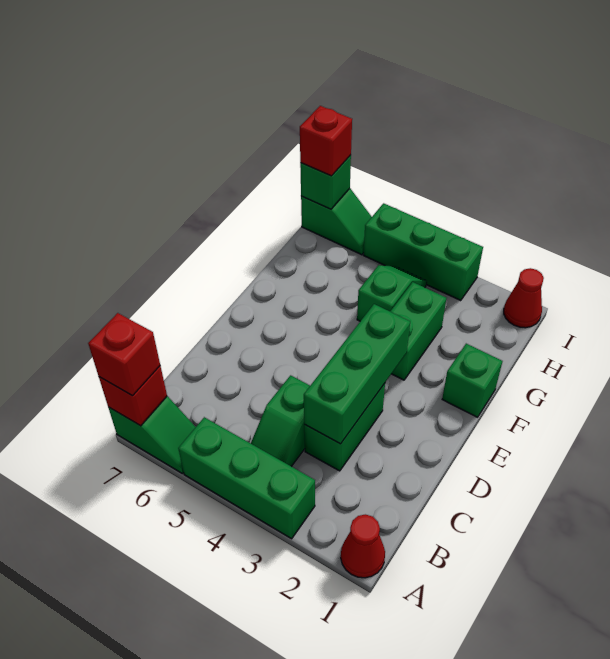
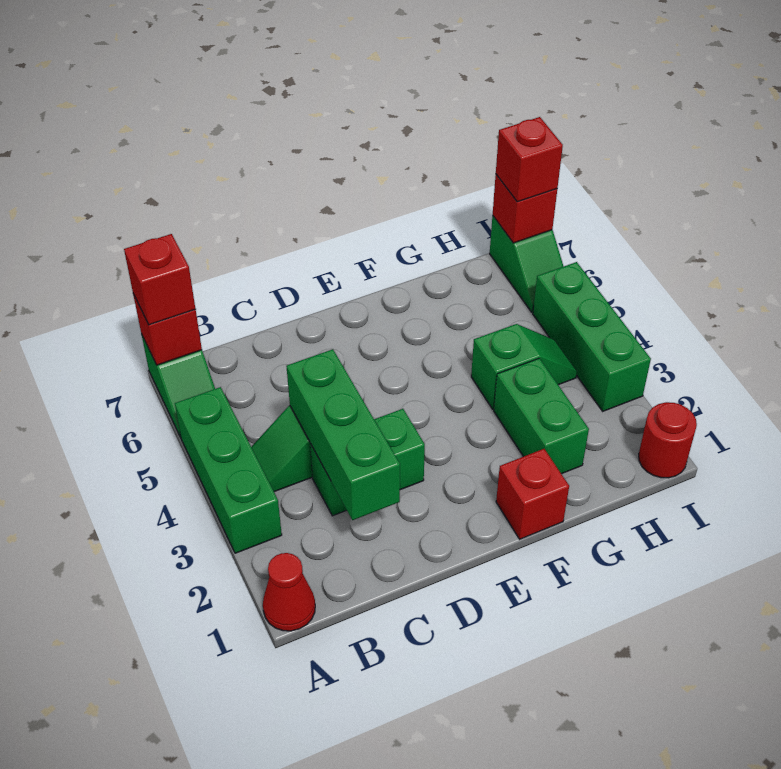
green brick C3:E3 level 2 -> green brick C2:C4 level 2
green brick F1 level 1 -> red brick F1 level 1
green brick F3:G3 level 1 -> green brick G2:G3 level 1
red cone I1 level 1 -> red round brick I1 level 1
green brick I7 level 2 -> red brick I7 level 2

